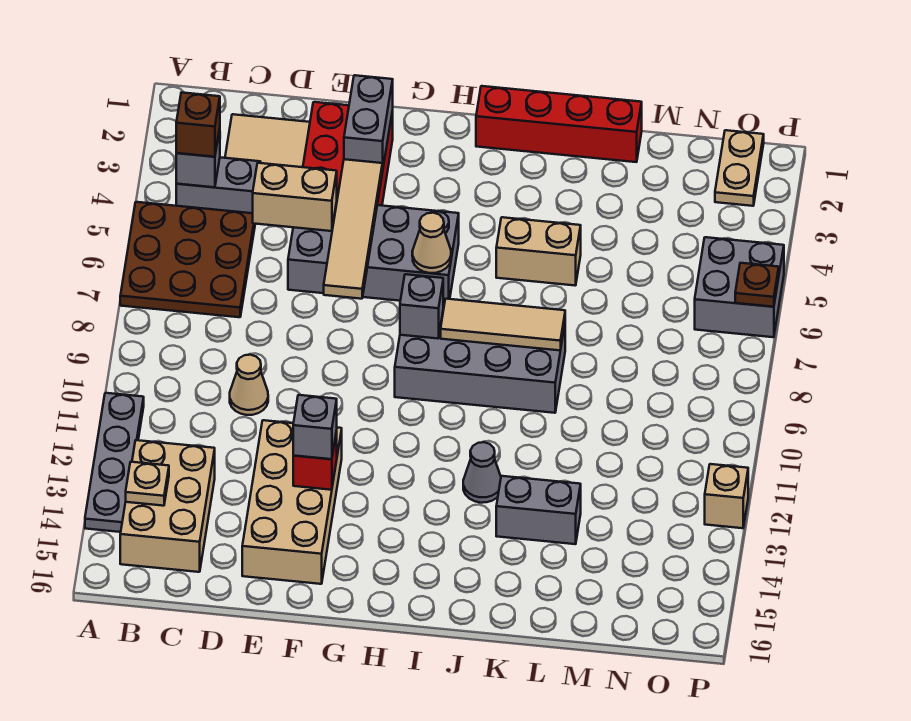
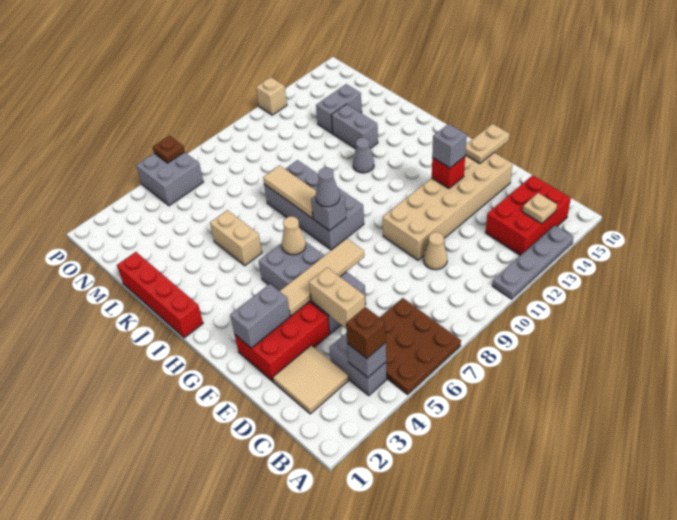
tan brick B13:C15 level 1 -> red brick B13:C15 level 1
tan brick E12:F15 level 1 -> tan brick E10:F15 level 1
none -> grey cone H8 level 3
none -> grey brick M13:M14 level 1
tan plate O1:O2 level 1 -> tan plate F15:F16 level 2

